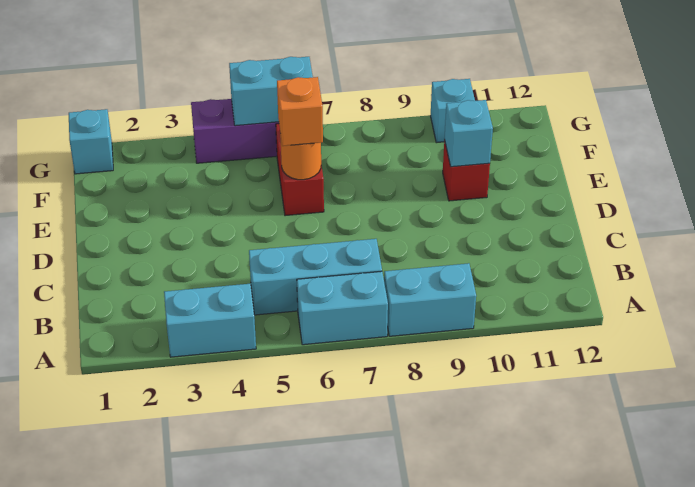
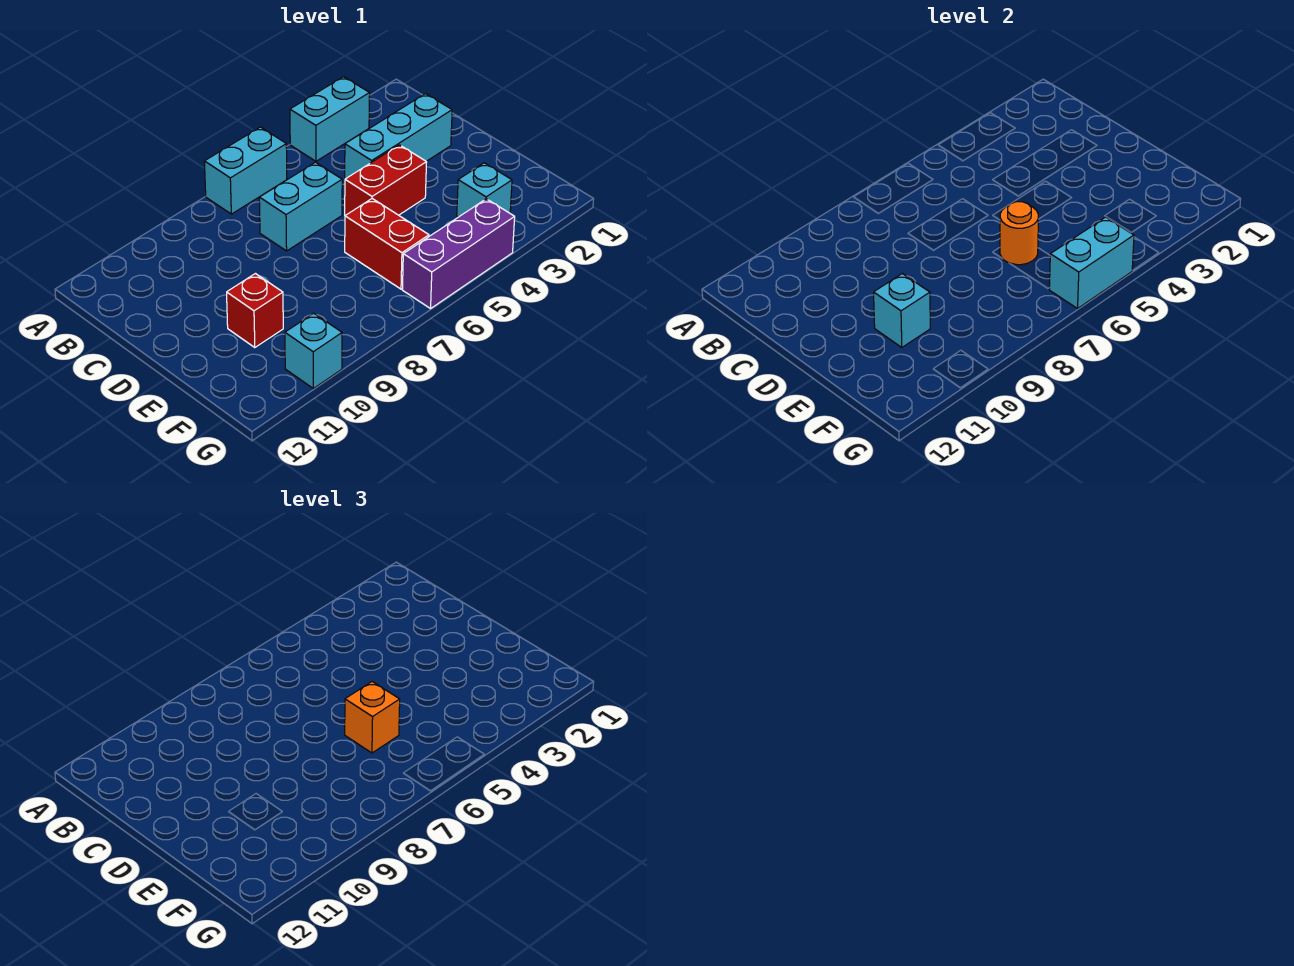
cyan brick A8:A9 level 1 -> cyan brick C6:C7 level 1
cyan brick B5:B7 level 1 -> cyan brick C2:C4 level 1
none -> red brick D4:D5 level 1
cyan brick G1 level 1 -> cyan brick F3 level 1

